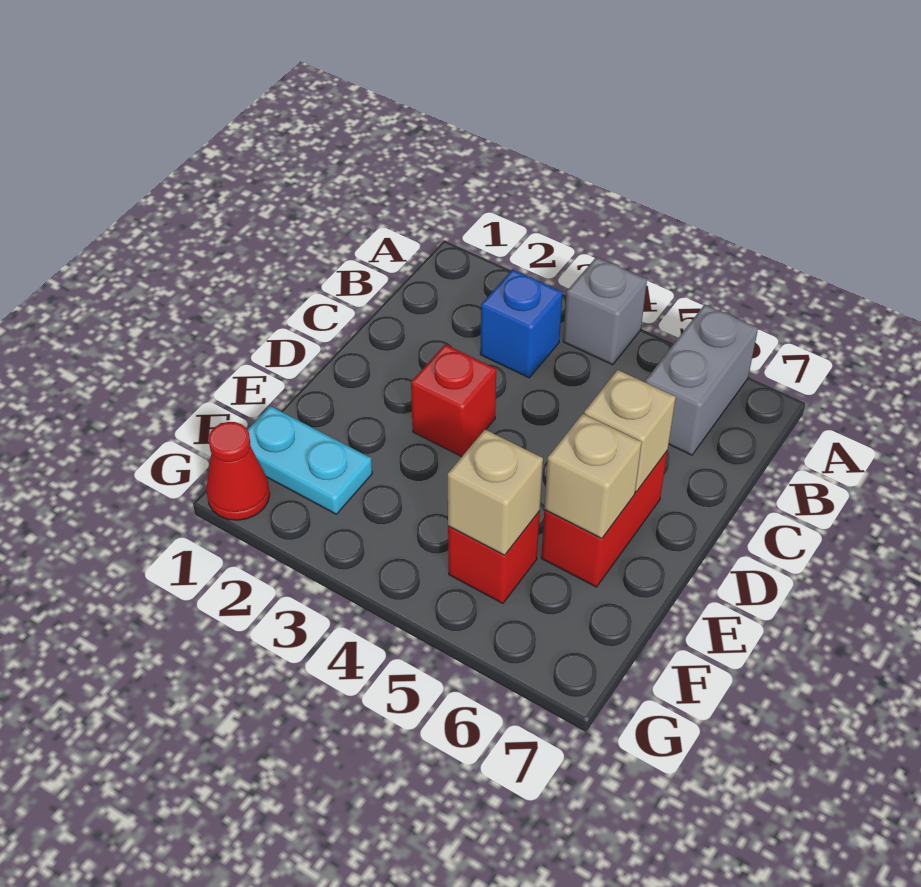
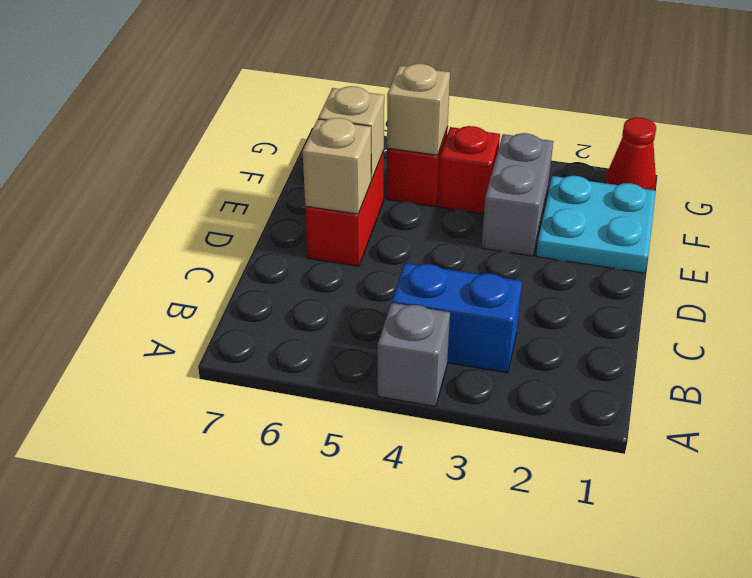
grey brick A6:B6 level 1 -> grey brick E3:F3 level 1
blue brick B3 level 1 -> blue brick B3:B4 level 1
red brick D3 level 1 -> red brick F4 level 1
cyan plate F1:F2 level 1 -> cyan plate E1:F2 level 1

